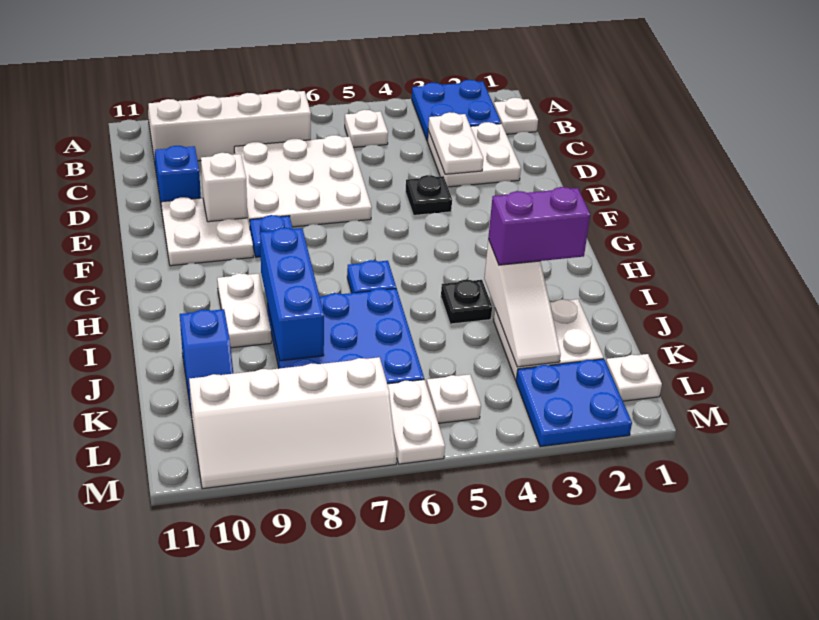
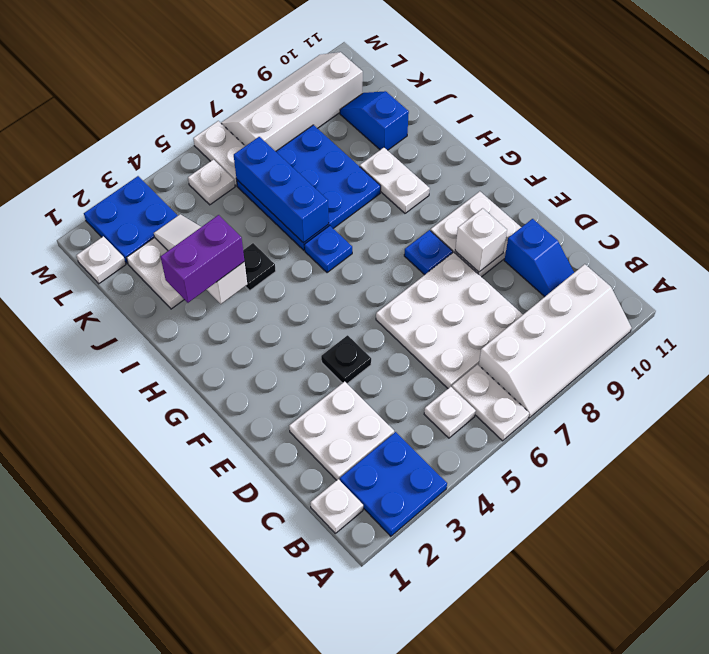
white plate C3:D3 level 2 -> white plate A6:B6 level 1
blue brick H8:J8 level 2 -> blue brick I6:K6 level 2

